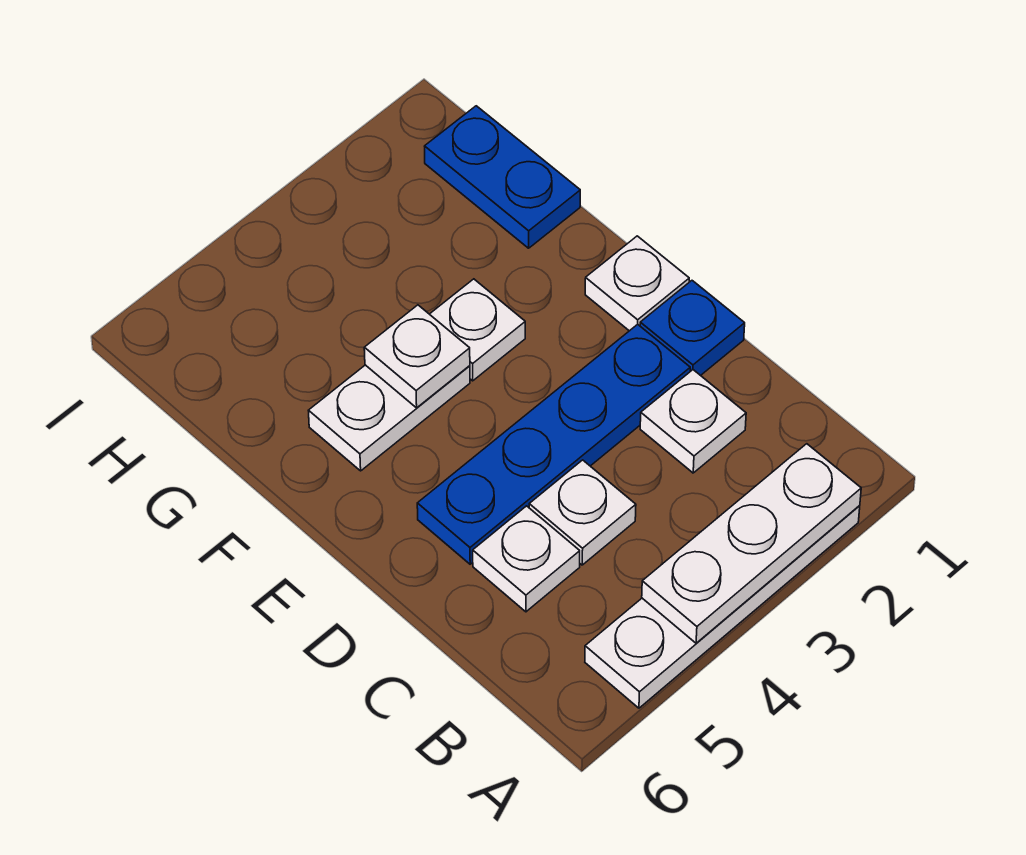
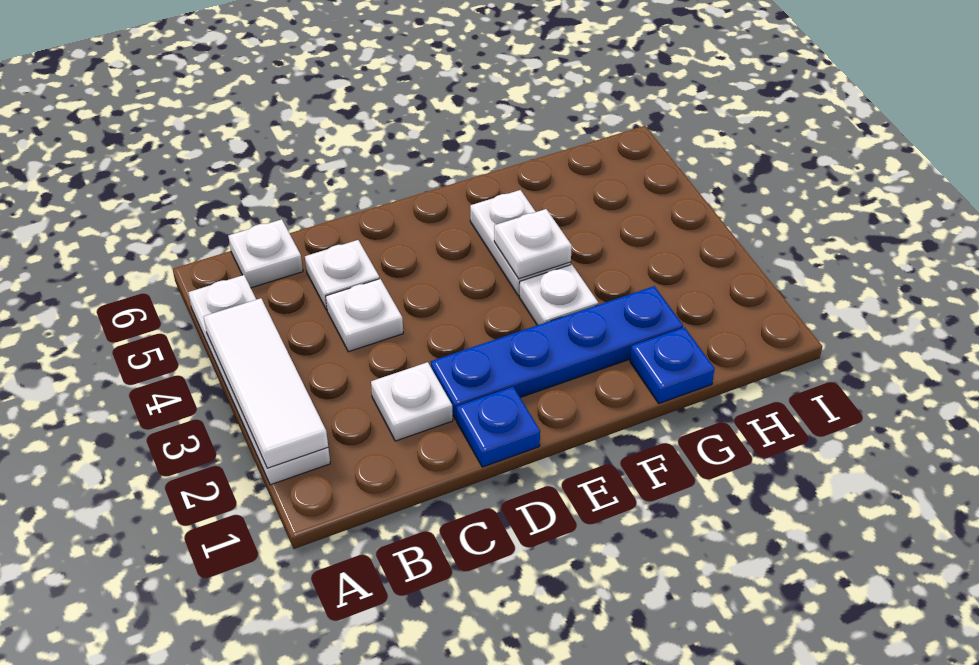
white plate A2:A4 level 2 -> white tile A2:A4 level 2
blue plate D2:D5 level 1 -> blue plate D2:G2 level 1
white plate E1 level 1 -> white plate B6 level 1
blue plate G1:H1 level 1 -> blue plate G1 level 1

